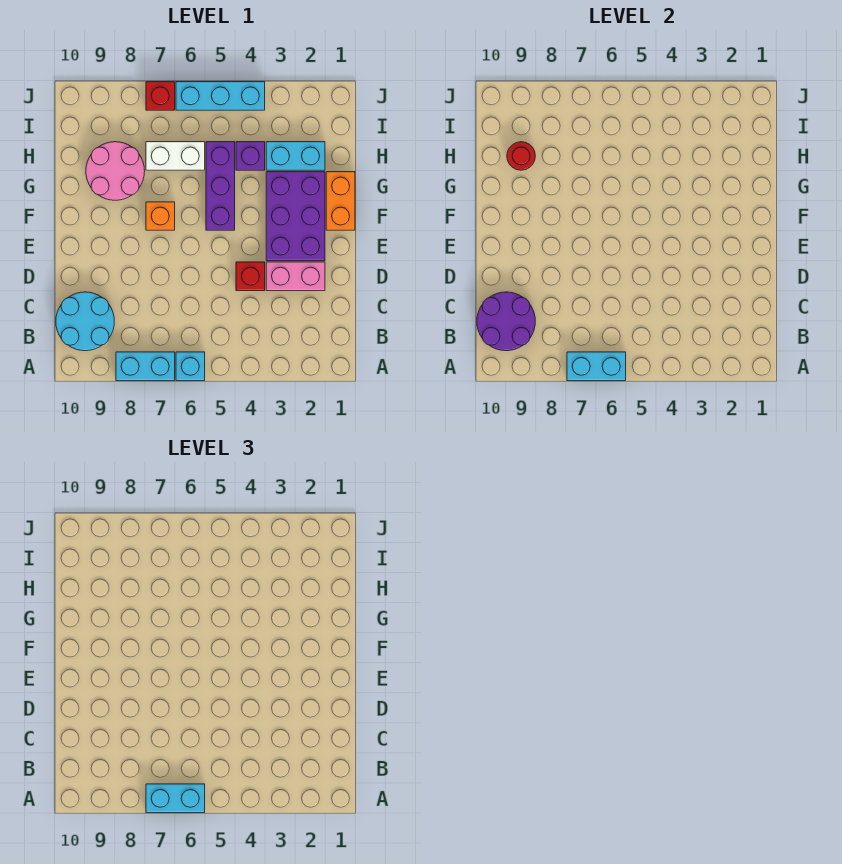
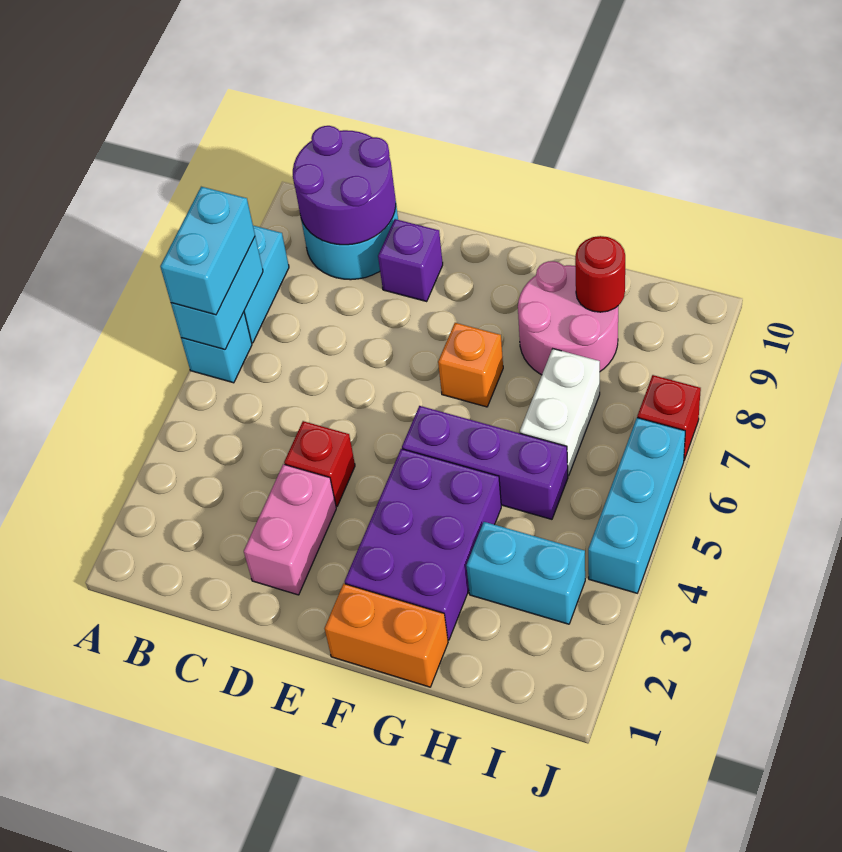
purple brick E2:G3 level 1 -> purple brick F2:G4 level 1
cyan brick H2:H3 level 1 -> cyan brick H3:I3 level 1
purple brick H4 level 1 -> purple brick D9 level 1

